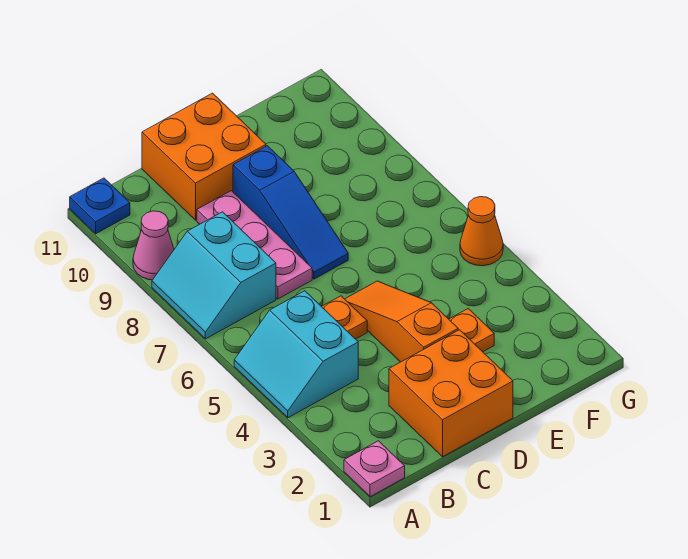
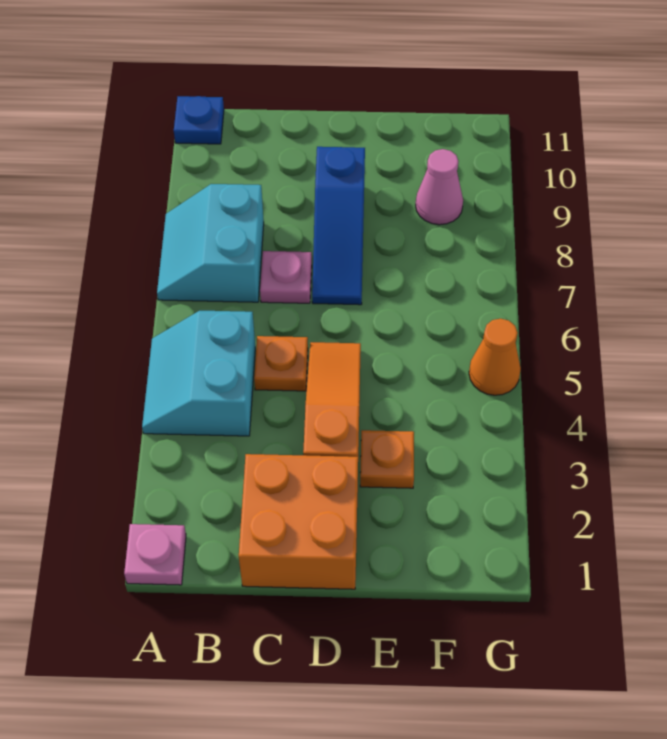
pink cone A9 level 1 -> pink cone F9 level 1
pink plate C7:C9 level 1 -> pink plate C7 level 1
orange brick C10:D11 level 1 -> none

